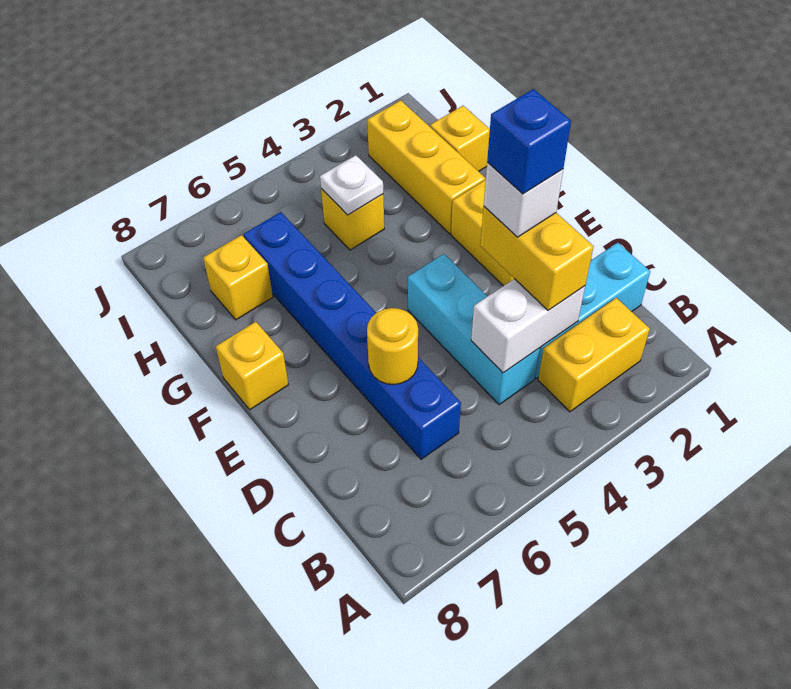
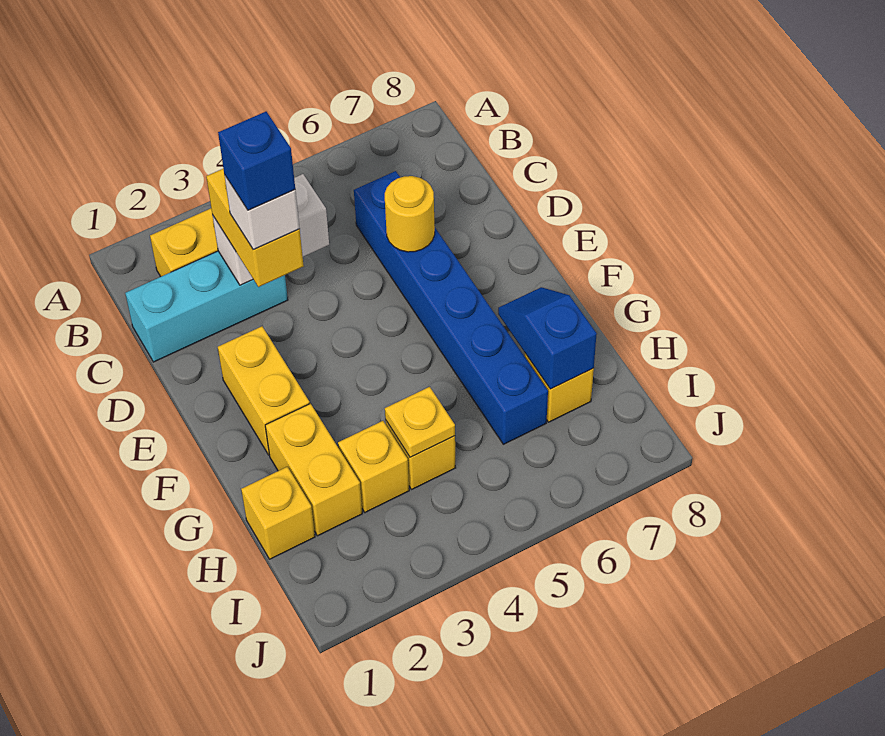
cyan brick C4:E4 level 1 -> none
yellow brick F8 level 1 -> yellow brick H3 level 1
yellow brick G2:I2 level 1 -> yellow brick G2:H2 level 1
none -> blue slope G7:H7 level 2 top H
white plate H4 level 2 -> yellow plate H4 level 2

